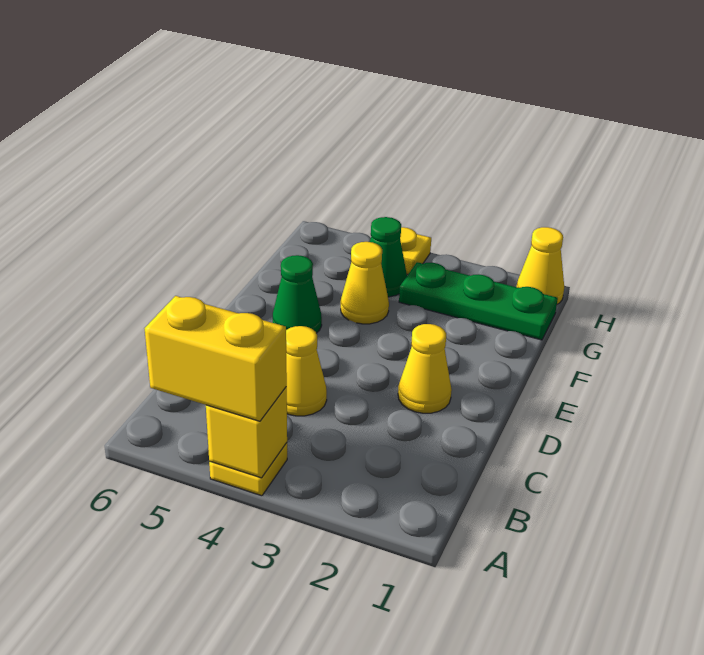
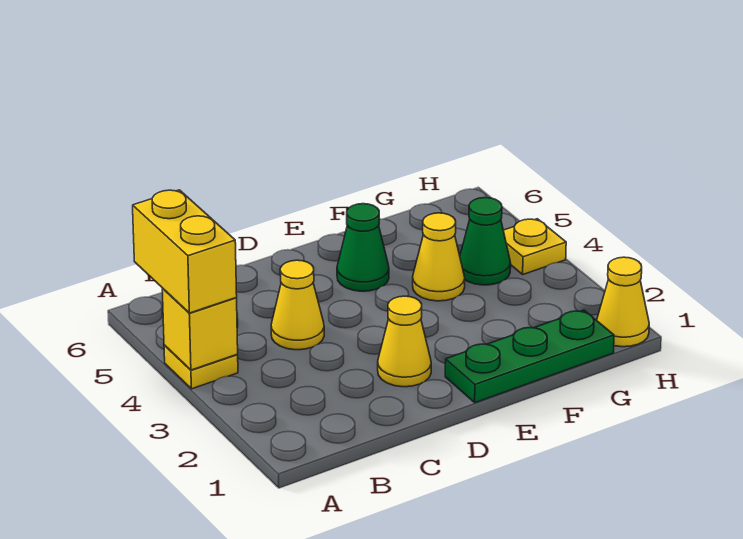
green plate G1:G3 level 1 -> green plate E1:G1 level 1

